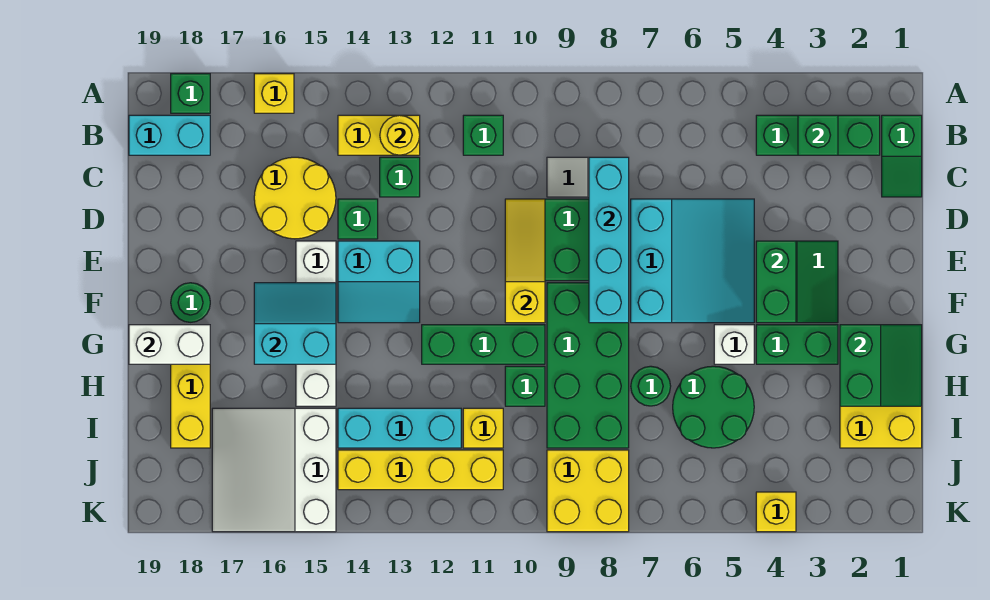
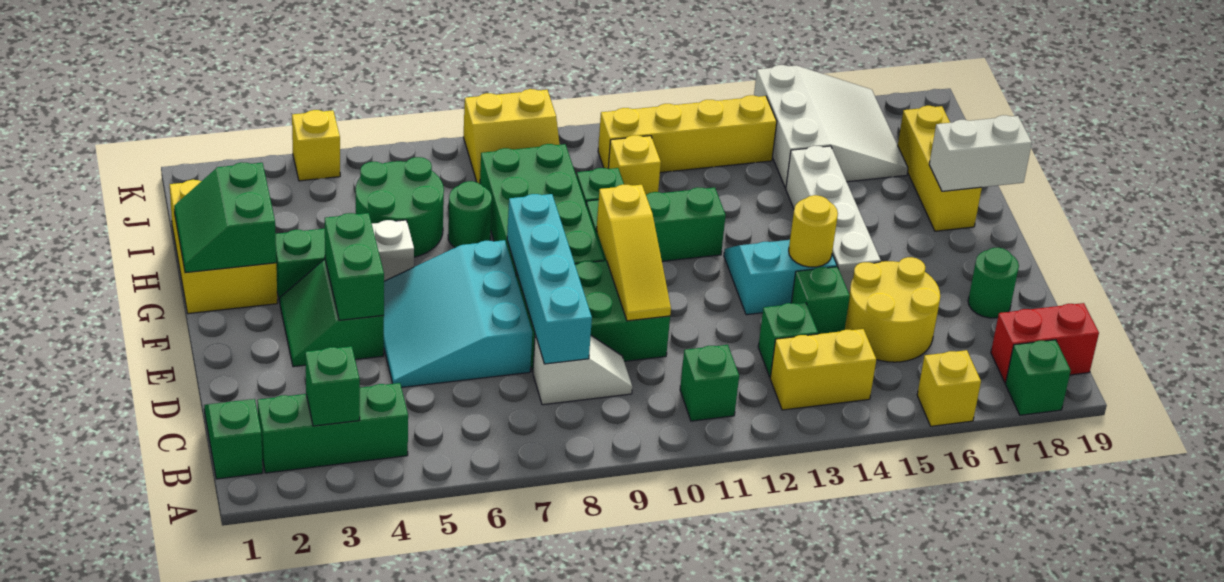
yellow round brick B13 level 2 -> yellow round brick E14 level 2
cyan brick B18:B19 level 1 -> red brick B18:B19 level 1
cyan slope F15:G16 level 2 top G -> none
green round brick F18 level 1 -> green round brick D18 level 1
cyan brick I12:I14 level 1 -> none
yellow brick J8:K9 level 1 -> yellow slope J8:K9 level 1 top K

